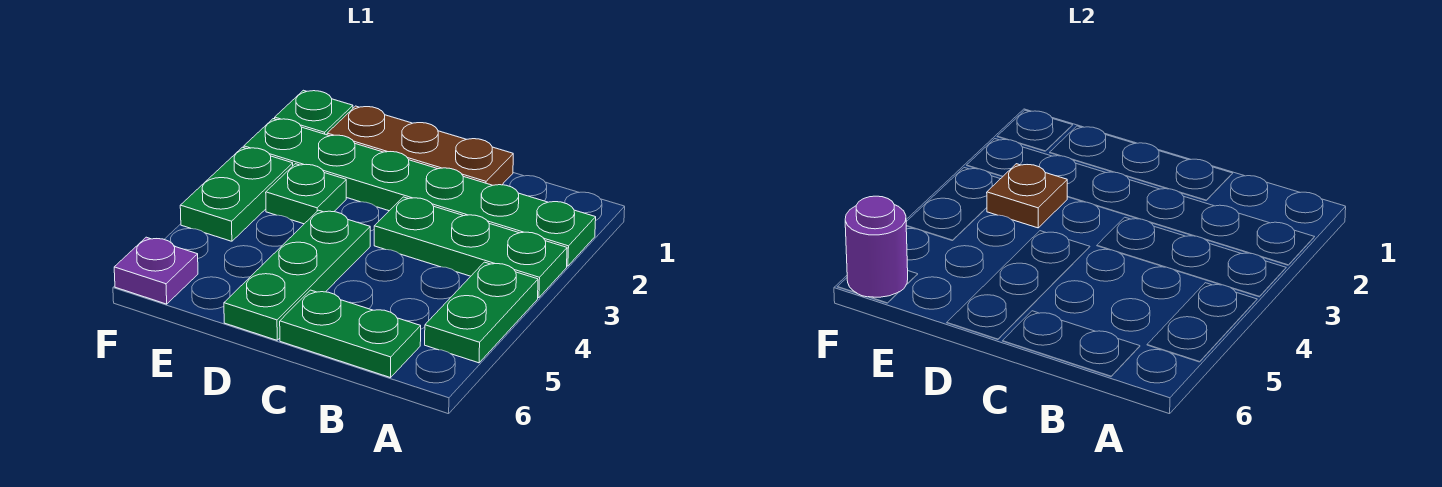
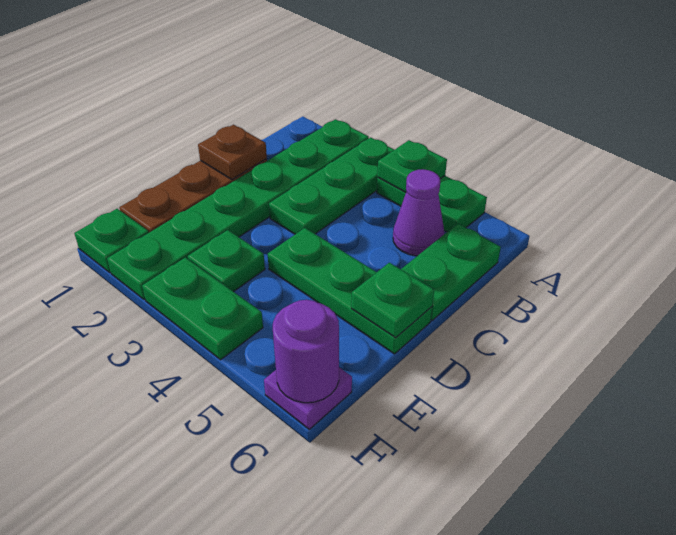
none -> green plate A4 level 2
none -> purple cone B5 level 1
none -> green plate D6 level 2
brown plate E3 level 2 -> brown plate C1 level 2

